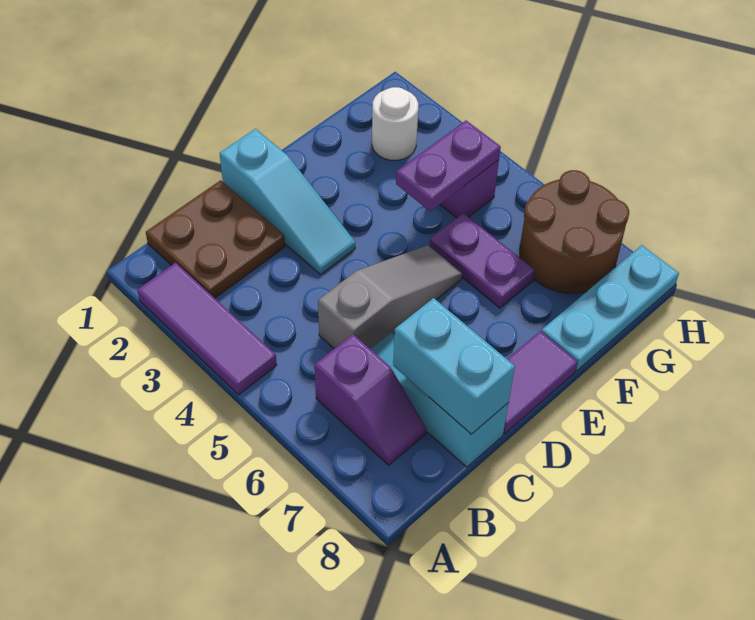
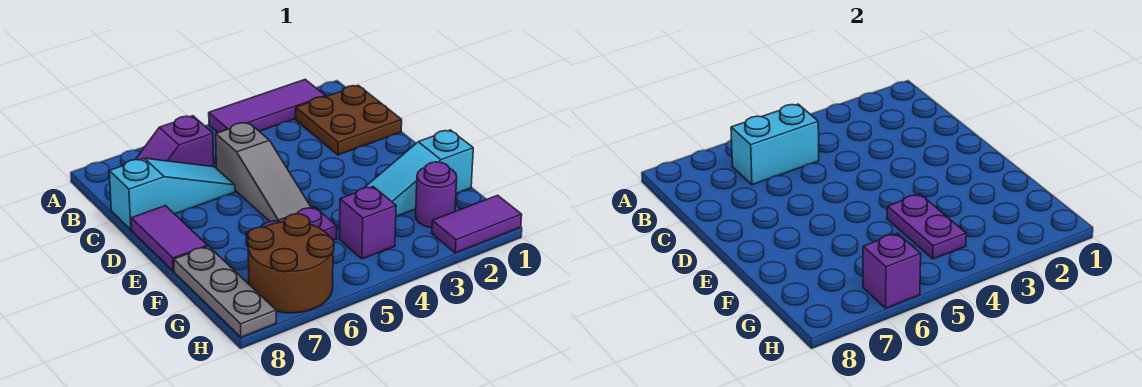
cyan brick C7:C8 level 2 -> cyan brick B5:B6 level 2
cyan slope D1:D3 level 1 top 1 -> cyan slope F1:F3 level 1 top 1
cyan plate F8:H8 level 1 -> grey plate F8:H8 level 1
white round brick G2 level 1 -> purple round brick G2 level 1
none -> purple tile H1:H2 level 1
none -> purple brick H6 level 2

